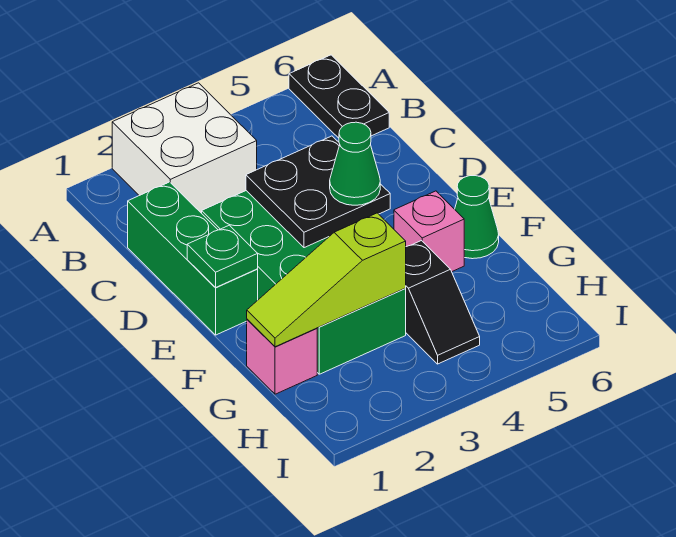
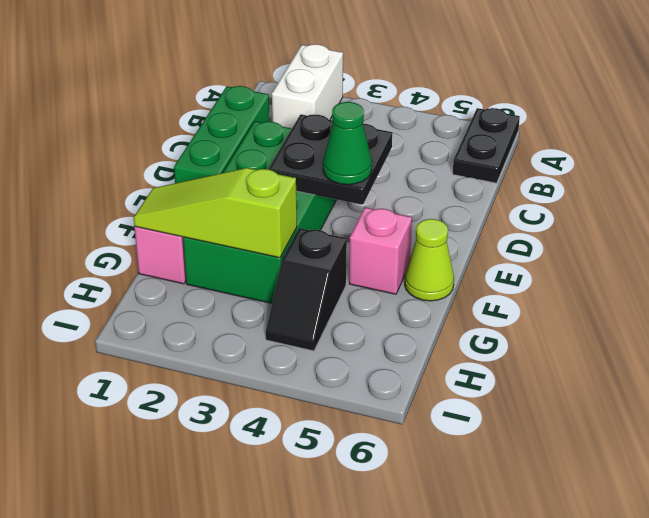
white brick A2:B3 level 1 -> white brick A2:B2 level 1
green plate E1 level 2 -> none
green cone F6 level 1 -> lime cone F6 level 1

